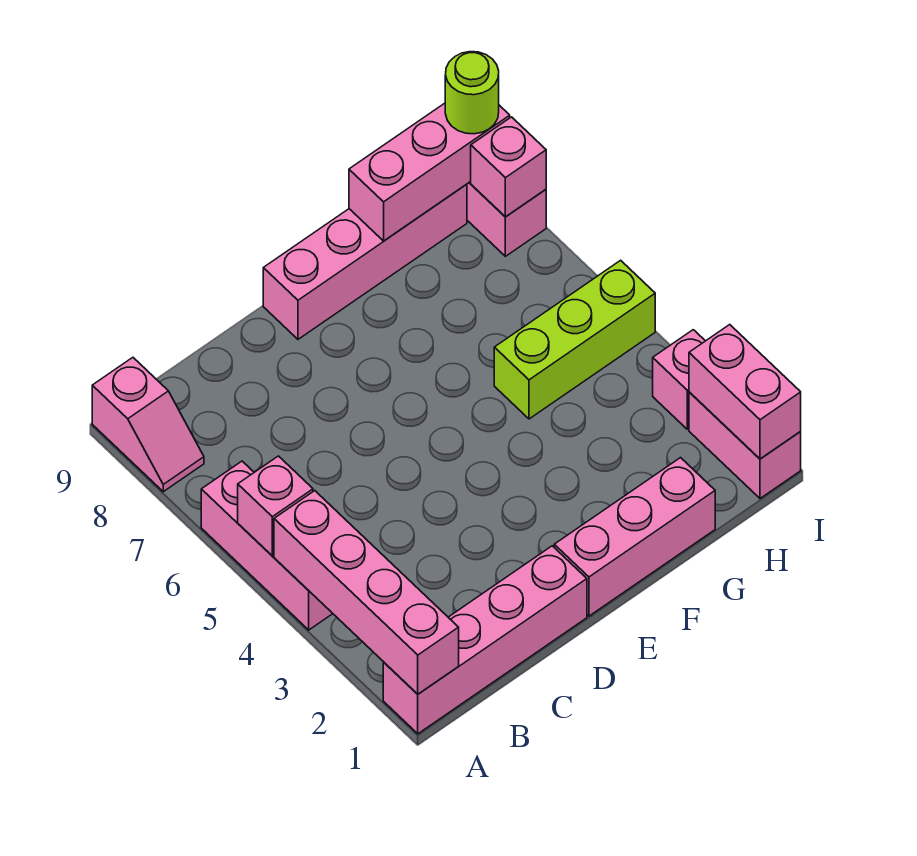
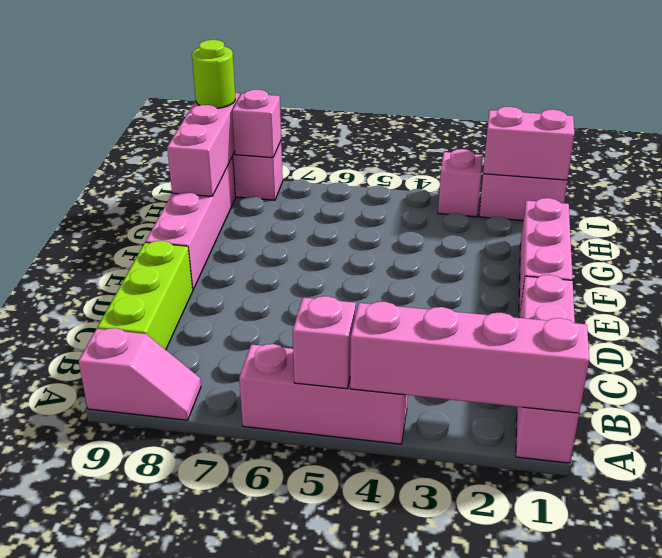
lime brick G5:I5 level 1 -> lime brick B9:D9 level 1

